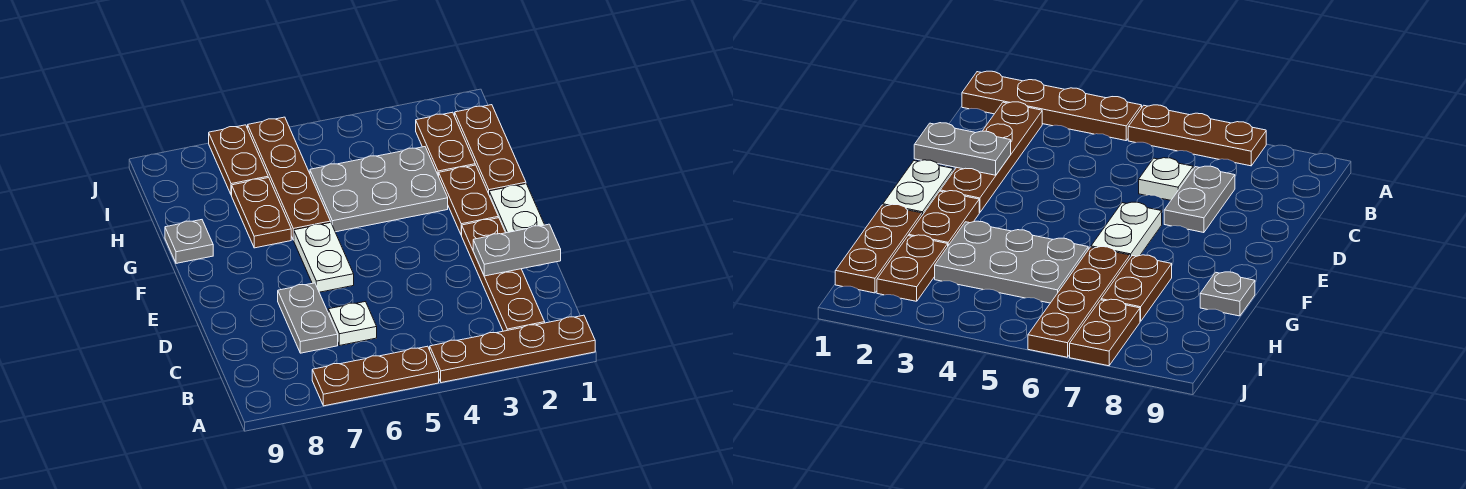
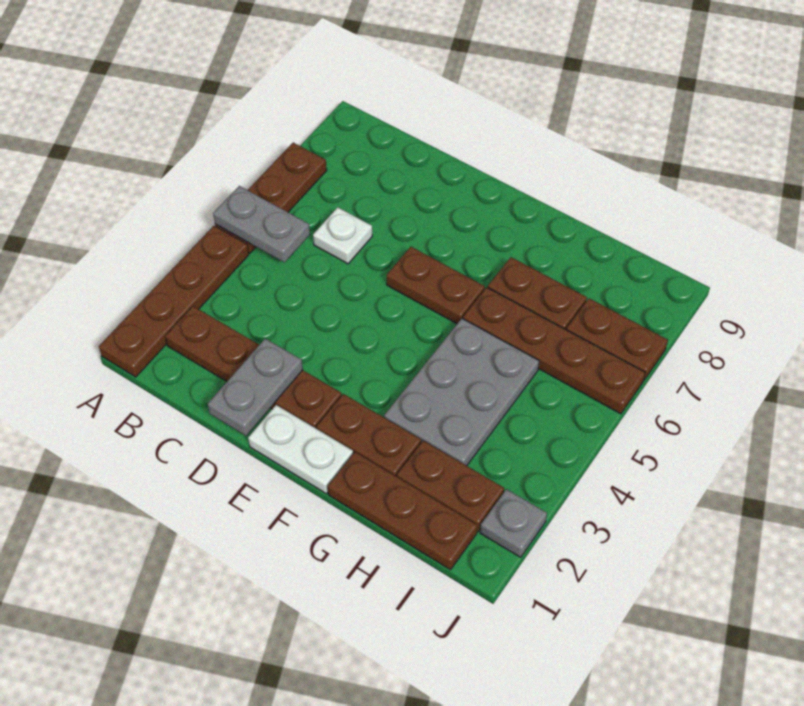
grey plate C7:D7 level 1 -> grey plate A5:B5 level 2
white plate E6:F6 level 1 -> brown plate E6:F6 level 1
grey plate G9 level 1 -> grey plate J2 level 1

